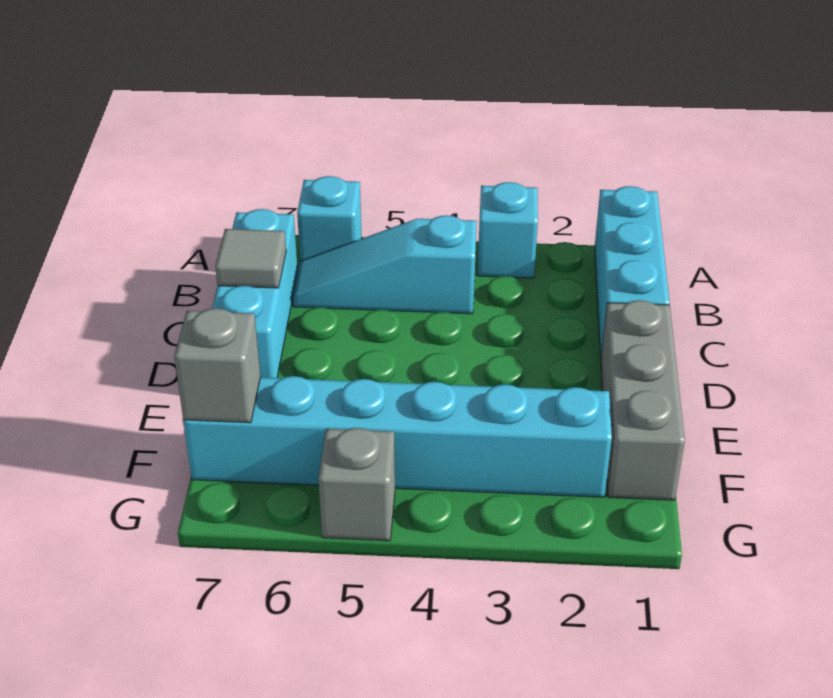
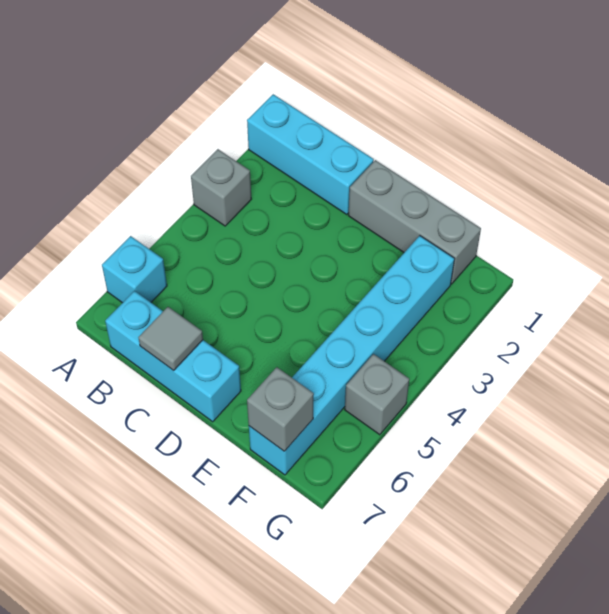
cyan brick A3 level 1 -> grey brick A3 level 1
cyan slope B4:B6 level 1 top 4 -> none

